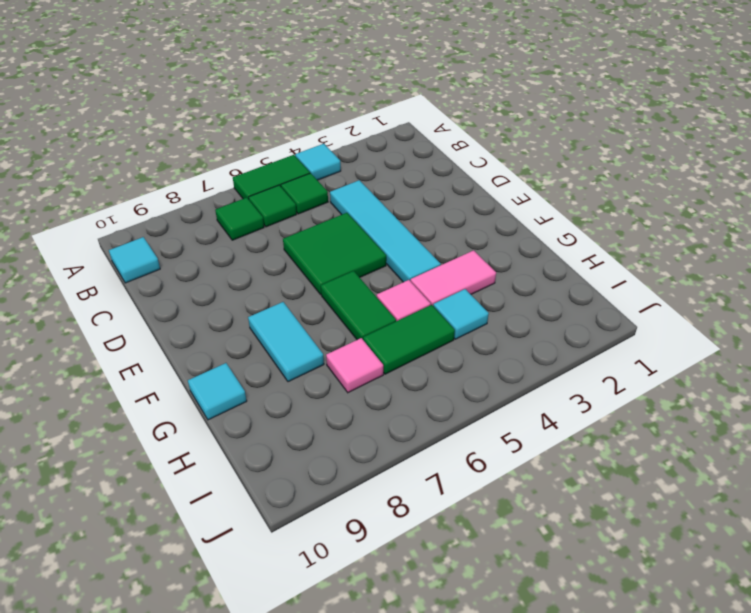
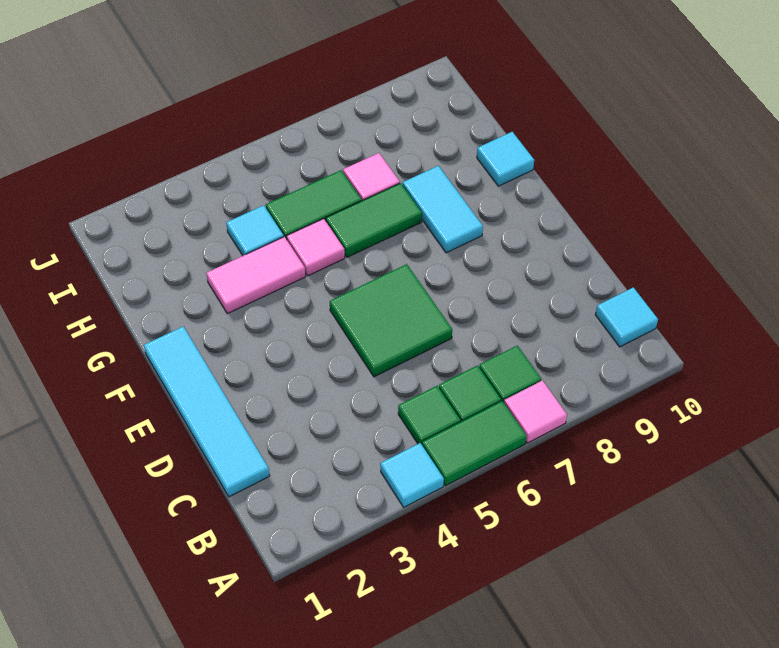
none -> pink tile A7 level 1
cyan tile C4:F4 level 1 -> cyan tile C1:F1 level 1
green tile F6:G6 level 1 -> green tile G6:G7 level 1

